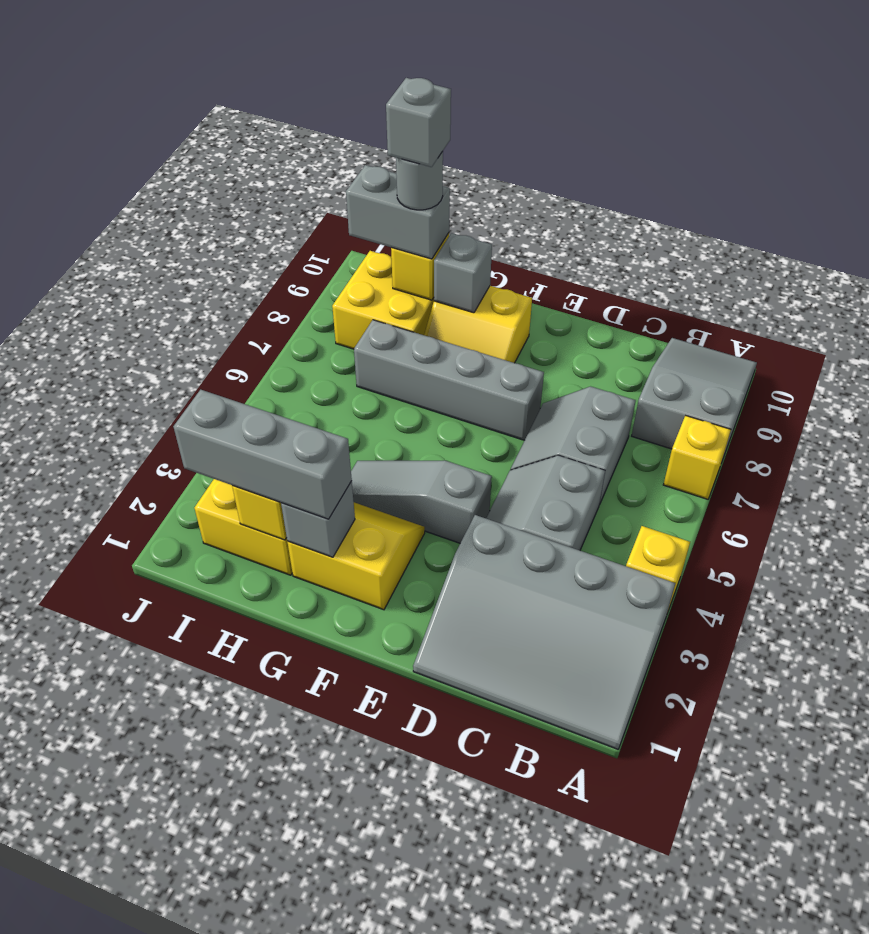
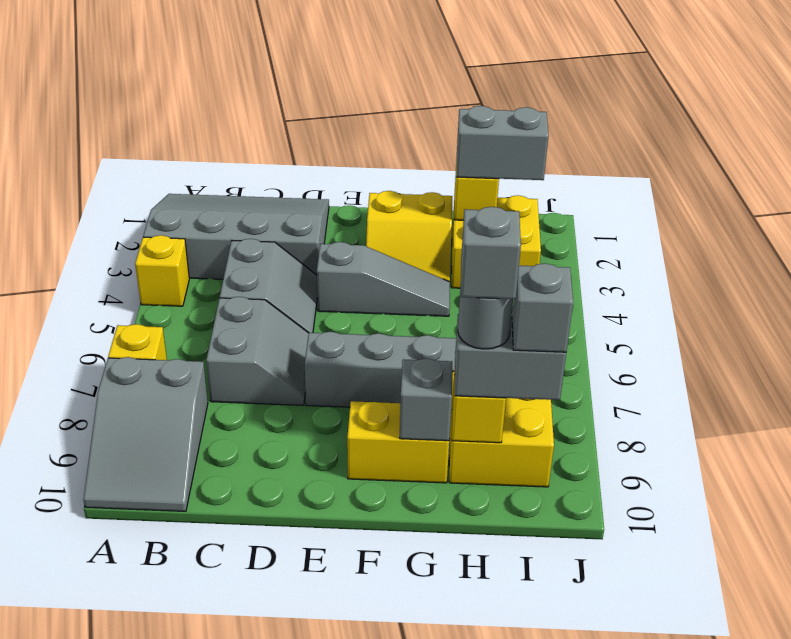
grey brick G2 level 2 -> grey brick I9 level 4
grey brick G2:I2 level 3 -> grey brick H2:I2 level 3

